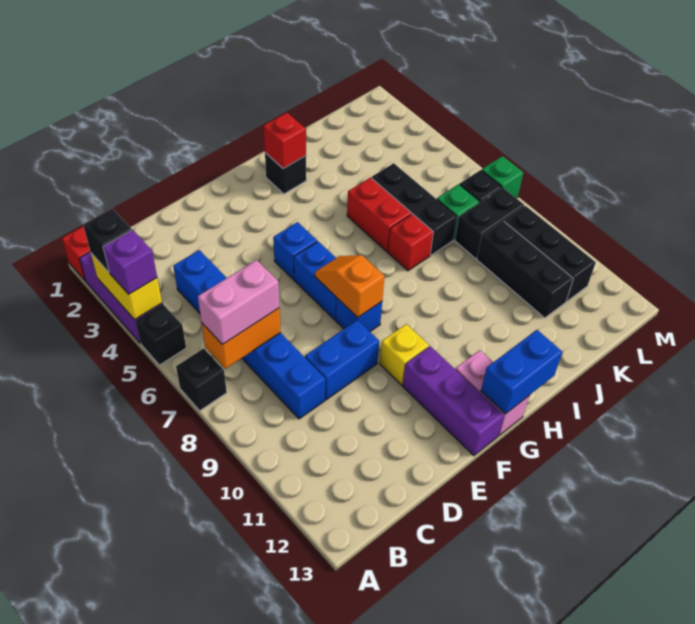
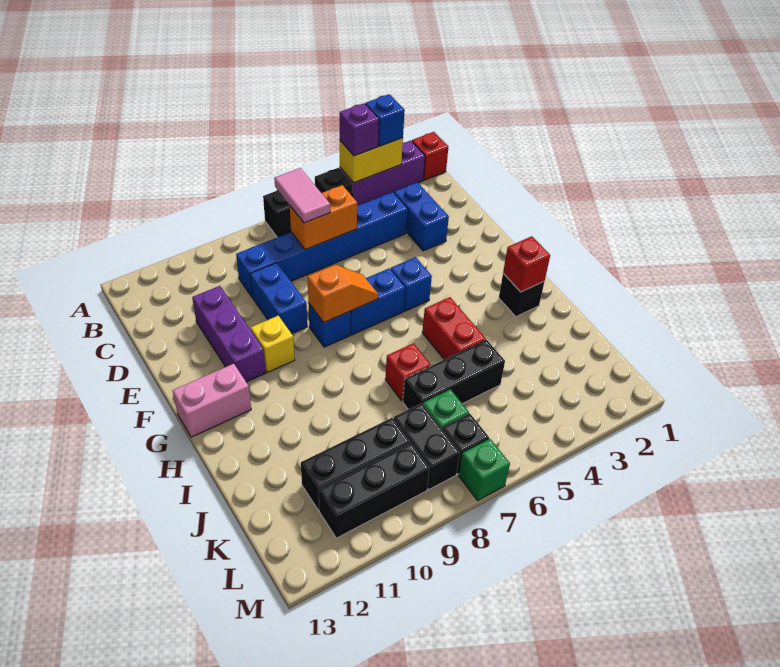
black brick A3 level 3 -> blue brick A3 level 3
orange brick B7:C7 level 2 -> orange brick C6:C7 level 2
pink brick B7:C7 level 3 -> pink tile B7:C7 level 3
purple brick F11:F13 level 1 -> purple brick D11:F11 level 1
blue brick G13:H13 level 2 -> blue brick C3:D3 level 1
red brick I5:I6 level 1 -> red brick H5:I5 level 1

